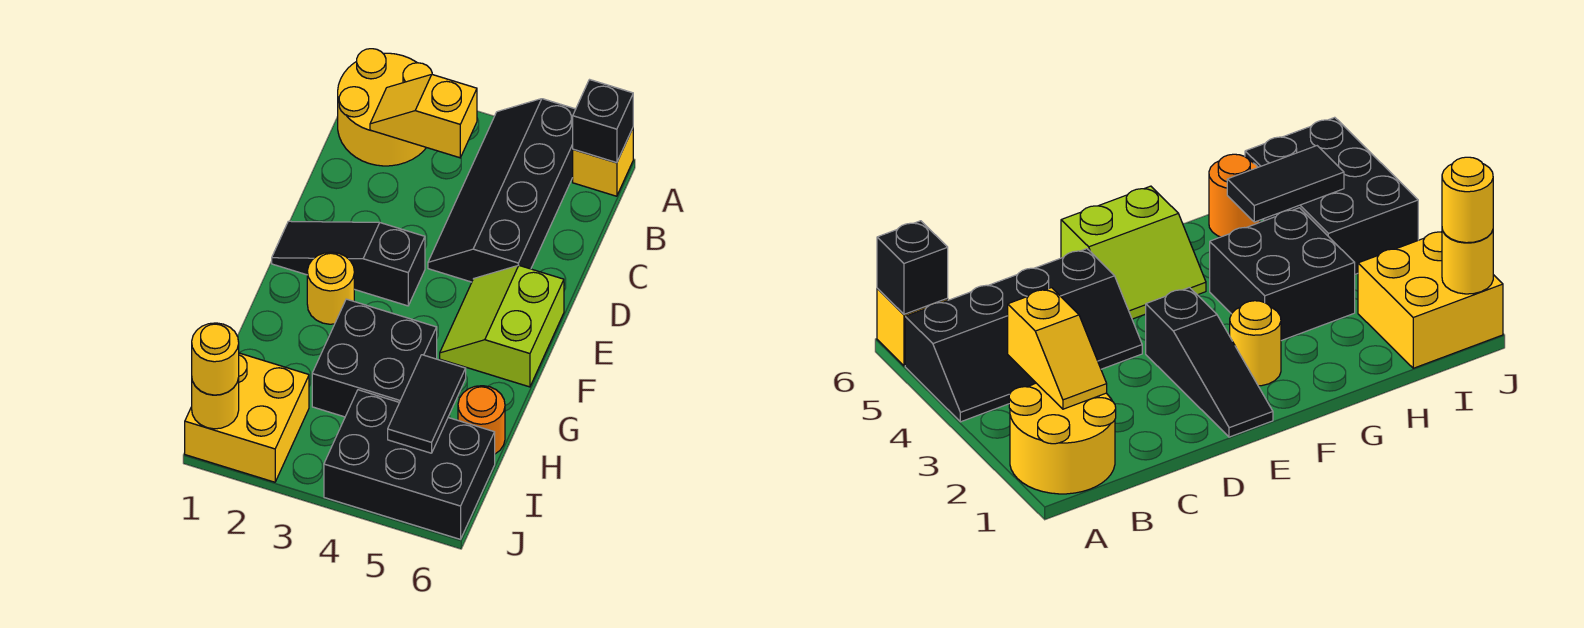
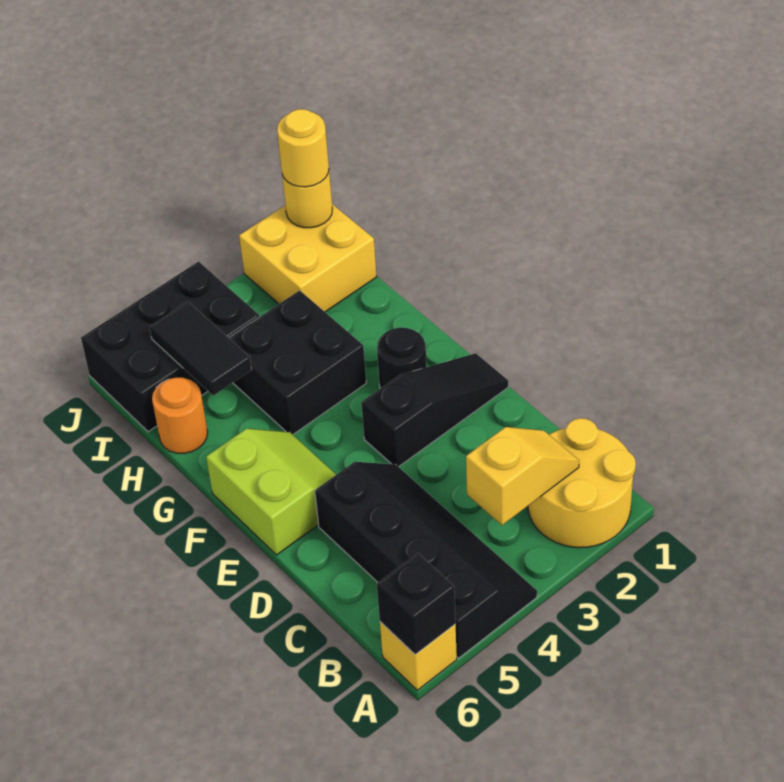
yellow round brick F2 level 1 -> black round brick F2 level 1

